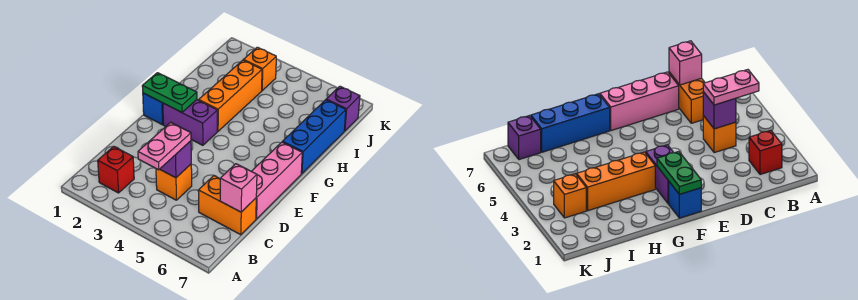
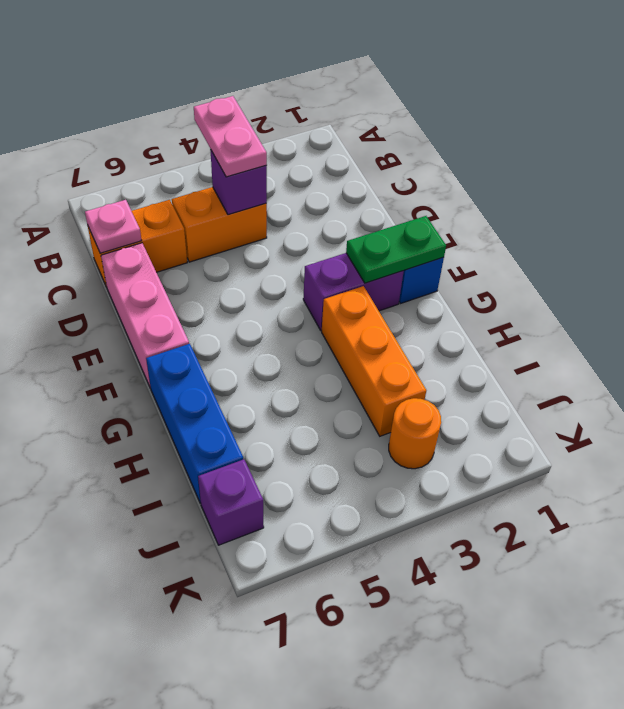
red brick B2 level 1 -> none
orange brick C4 level 1 -> orange brick C4:C5 level 1
pink brick C7 level 2 -> pink plate C7 level 2
orange brick J3 level 1 -> orange round brick J3 level 1

